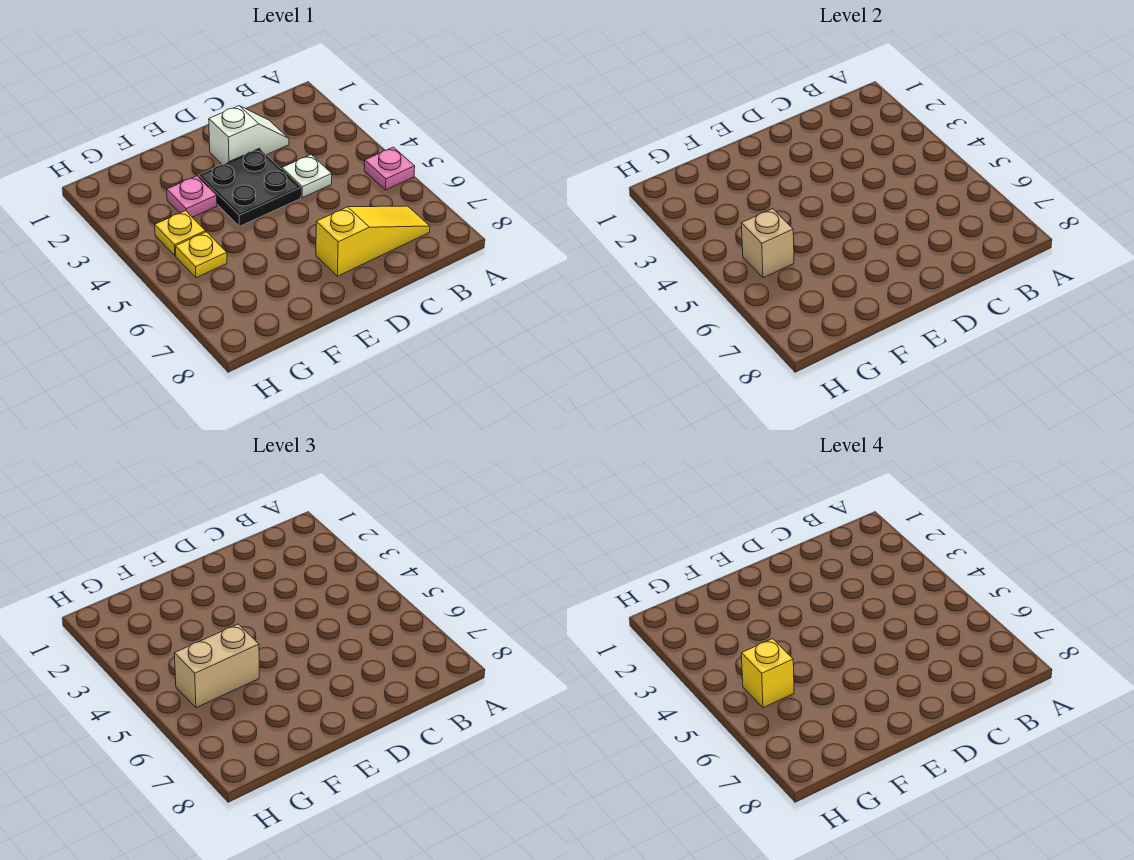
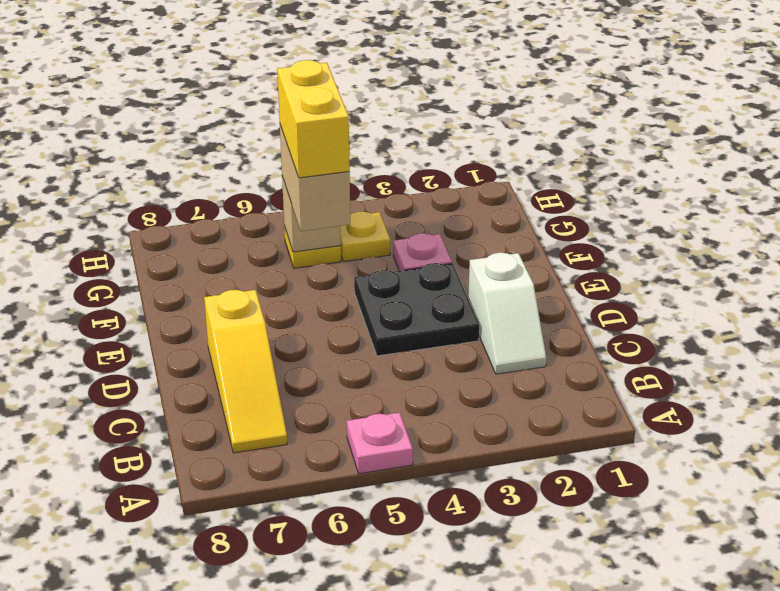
white plate C4 level 1 -> none
yellow brick G5 level 4 -> yellow brick F5:G5 level 4

